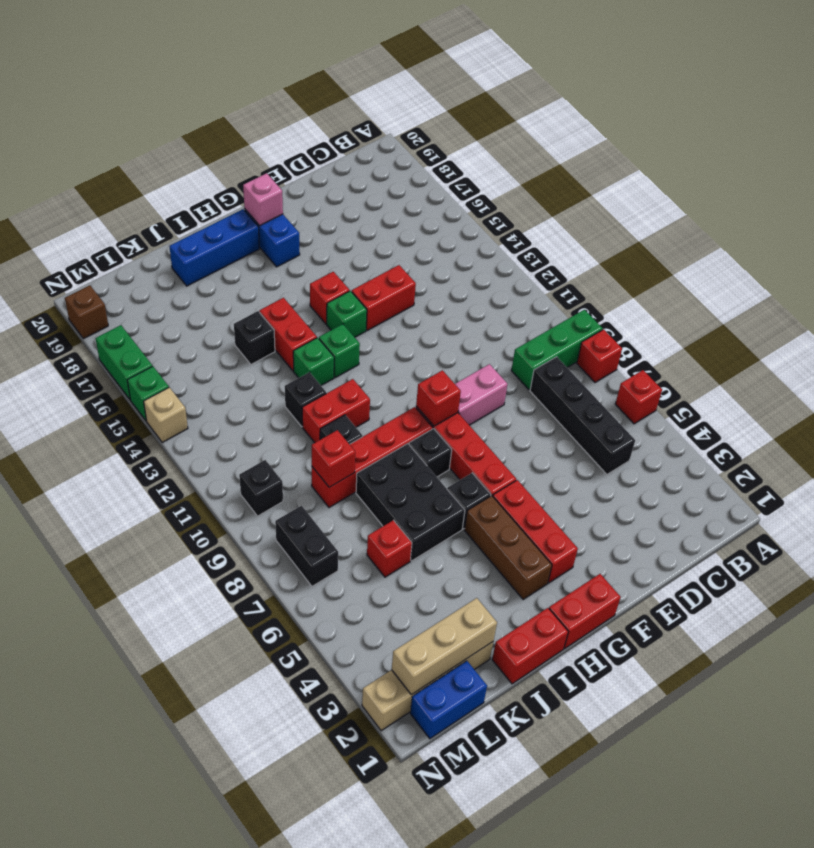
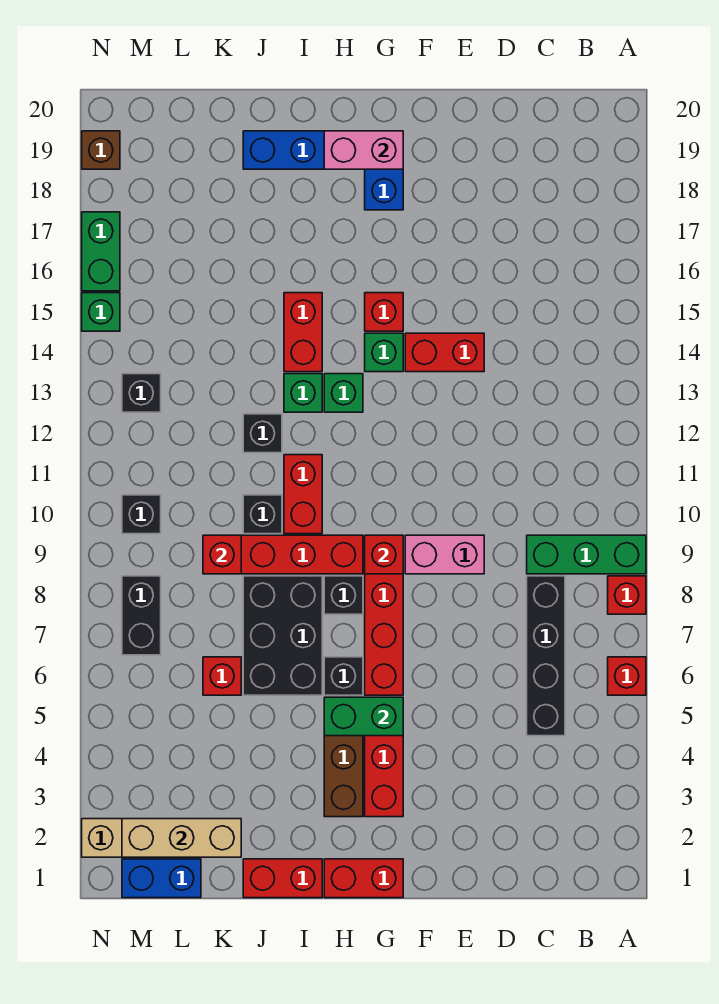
none -> green brick G5:H5 level 2
pink brick G19 level 2 -> pink brick G19:H19 level 2
red brick I11:J11 level 1 -> red brick I10:I11 level 1
black brick J15 level 1 -> black brick M13 level 1
tan brick N14 level 1 -> none

